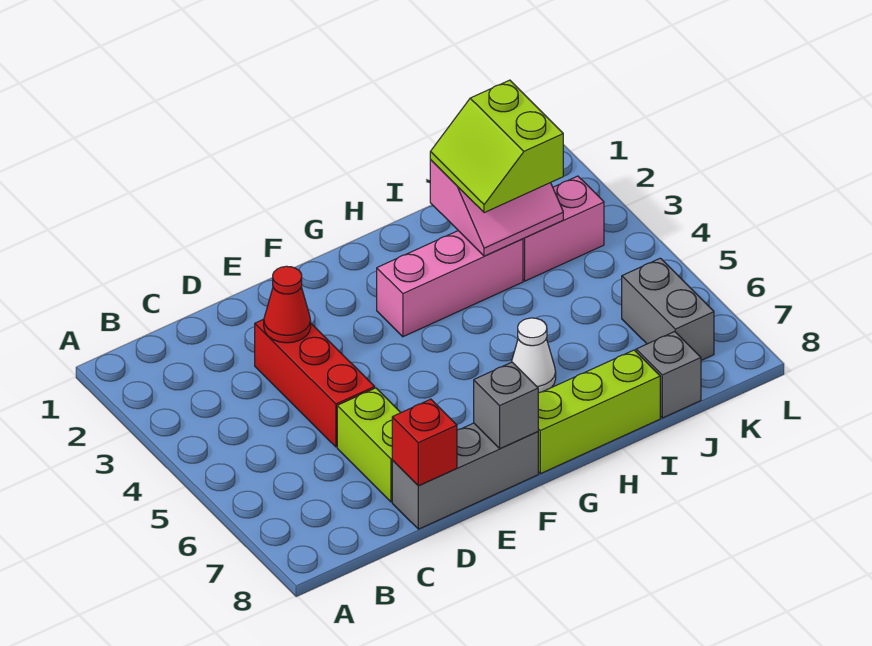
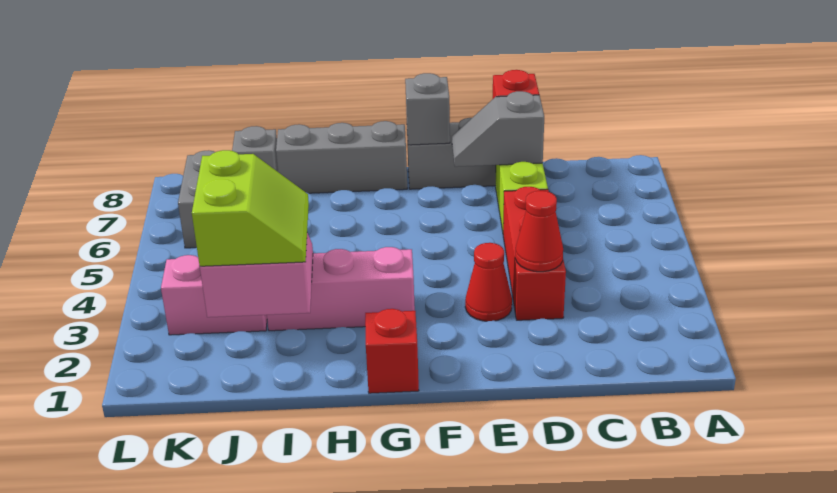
none -> grey slope D7:E7 level 2 top D
none -> red cone E3 level 1
none -> red brick G1 level 1
lime brick G8:I8 level 1 -> grey brick G8:I8 level 1
white cone H6 level 1 -> none

